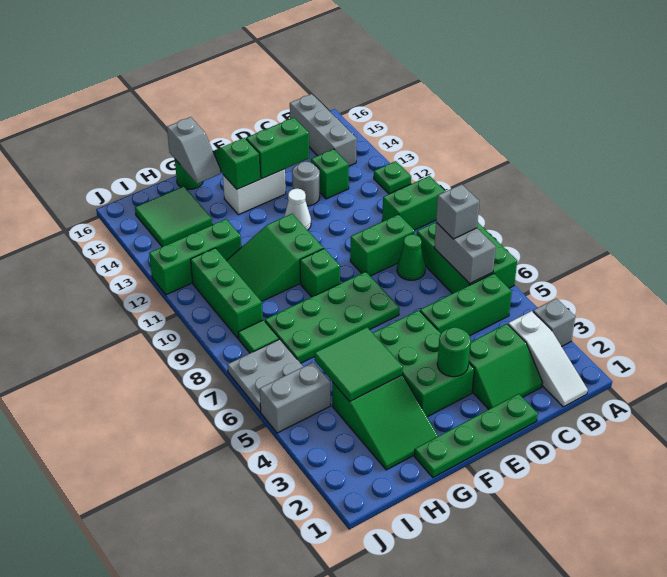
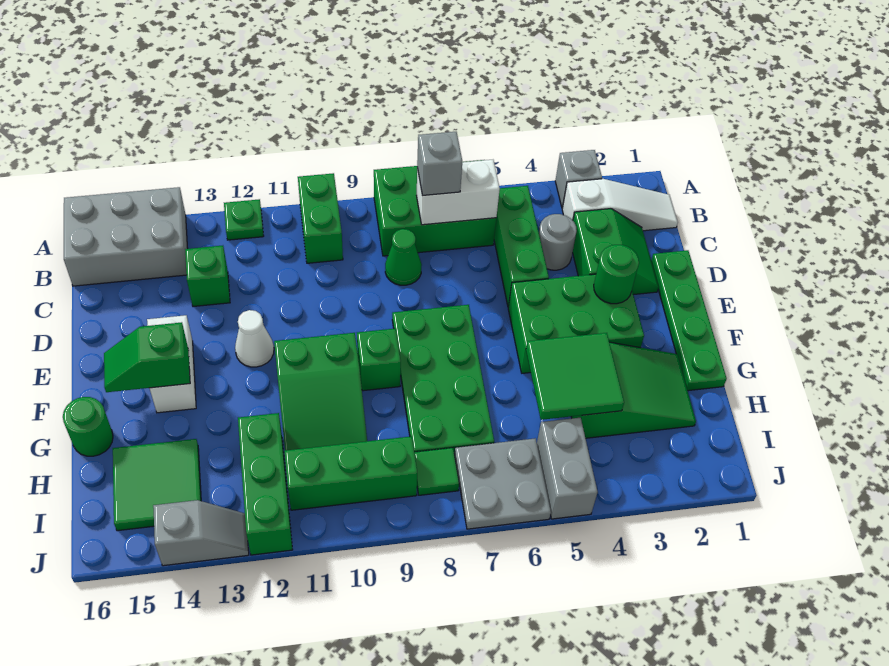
grey brick B6:B7 level 2 -> white brick B6:B7 level 2
grey brick B14:B16 level 1 -> grey brick A14:B16 level 1
green brick C9:D9 level 1 -> none
grey round brick D13 level 1 -> grey round brick C4 level 1
green brick D14:E14 level 2 -> none
grey slope G15:G16 level 2 top 16 -> grey slope J13:J14 level 1 top 14

